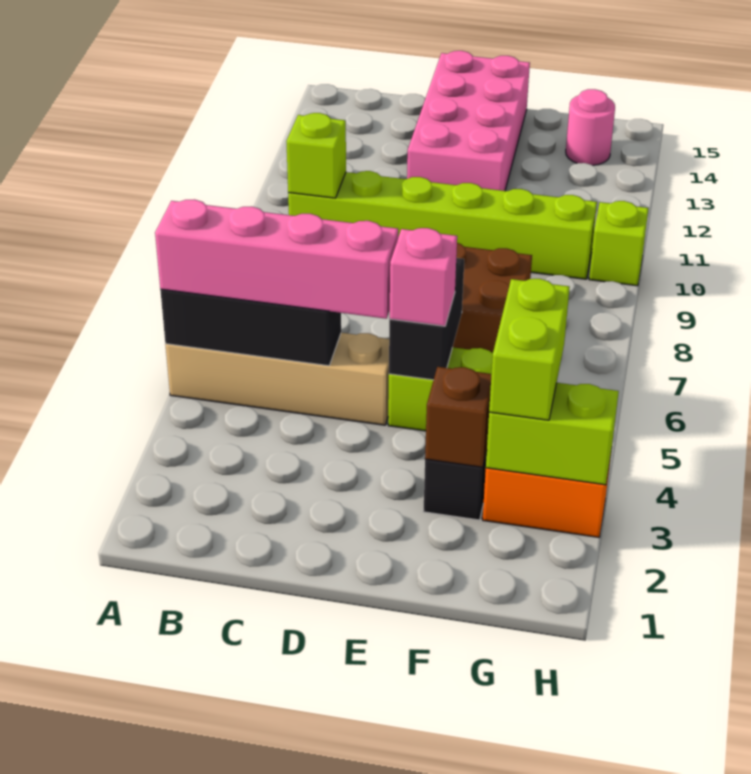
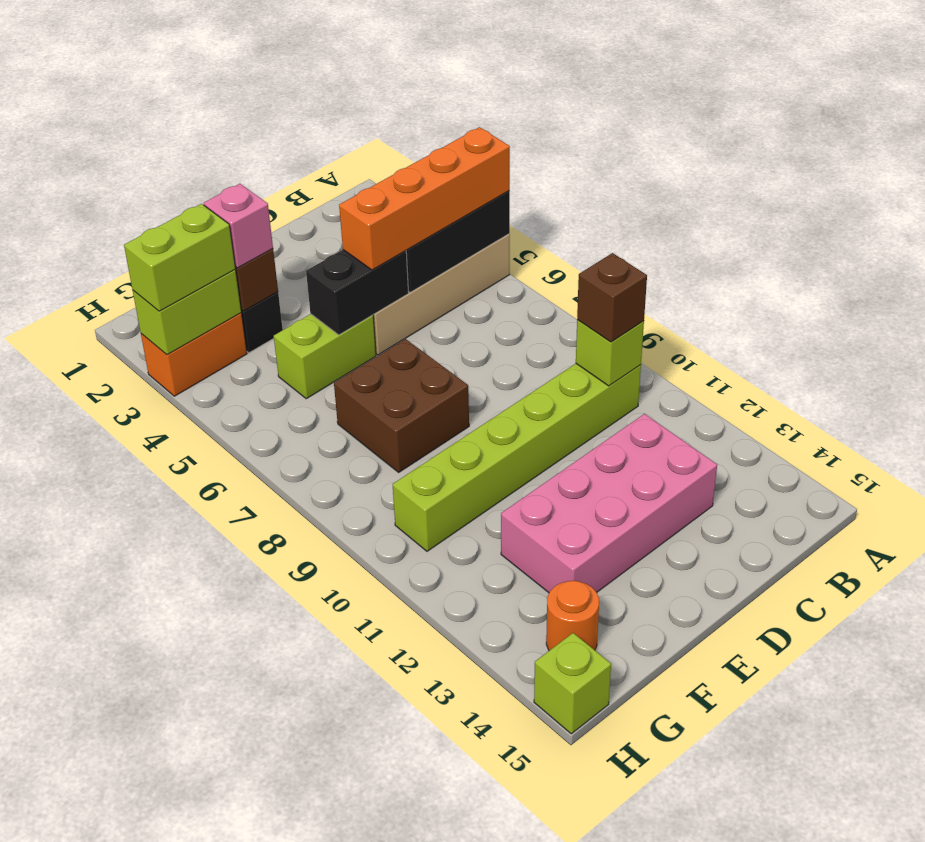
pink brick A5:D5 level 3 -> orange brick A5:D5 level 3
none -> brown brick B10 level 3
pink brick D12:E15 level 1 -> pink brick C12:F13 level 1
black brick E5:E6 level 2 -> black brick D5:E5 level 2
pink brick E5 level 3 -> pink brick F3 level 3
lime brick G3:G4 level 3 -> lime brick G3:H3 level 3
pink round brick G14 level 1 -> orange round brick G14 level 1
lime brick H10 level 1 -> lime brick H15 level 1

